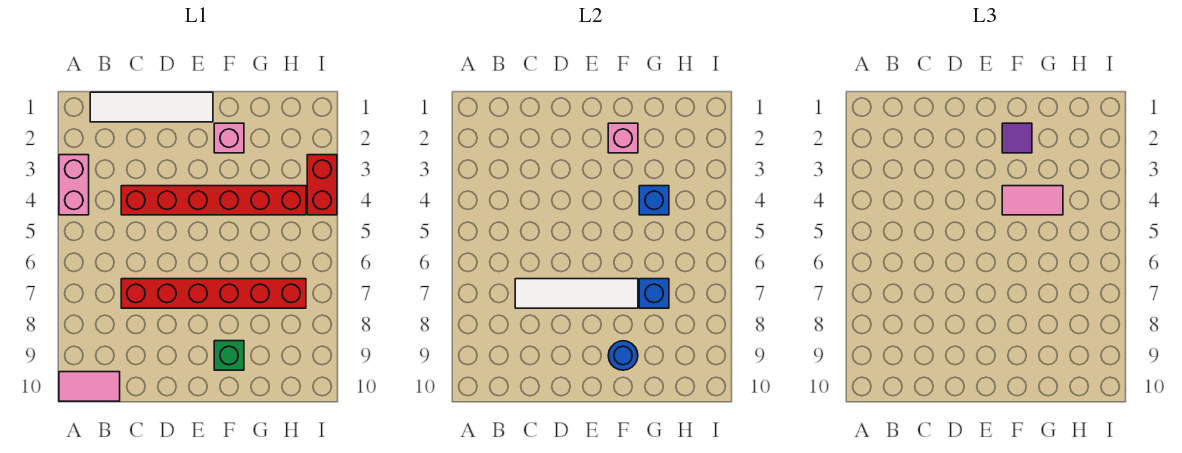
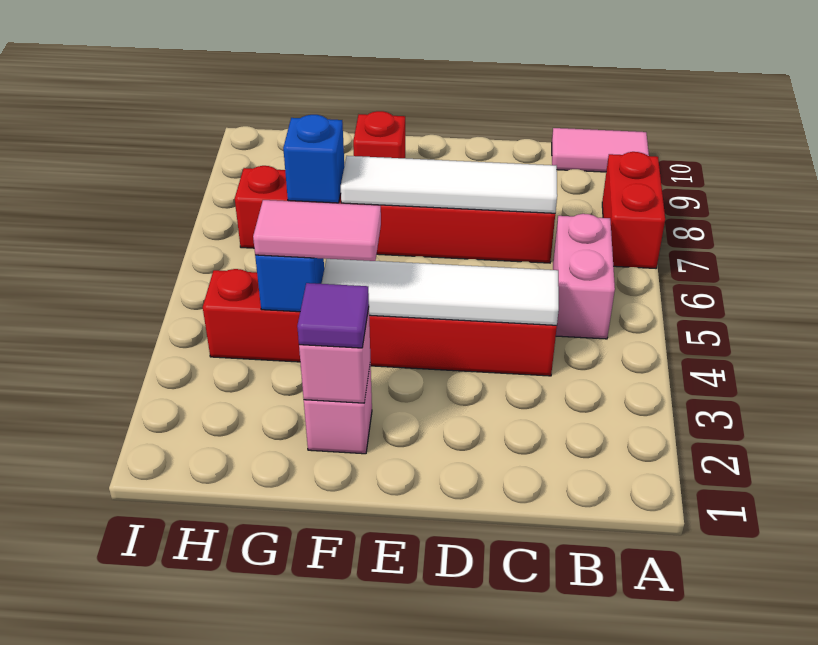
pink brick A3:A4 level 1 -> pink brick B5:B6 level 1
white tile B1:E1 level 1 -> white tile C4:F4 level 2
green brick F9 level 1 -> red brick F9 level 1
blue round brick F9 level 2 -> none
red brick I3:I4 level 1 -> red brick A7:A8 level 1

